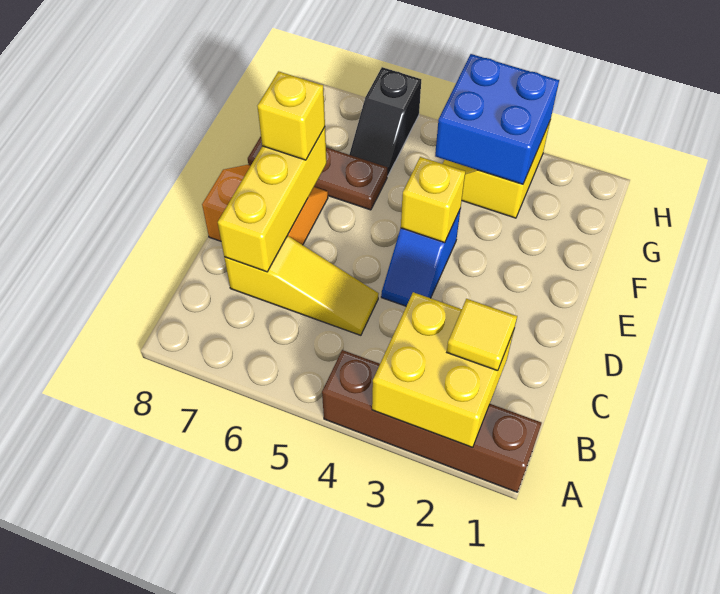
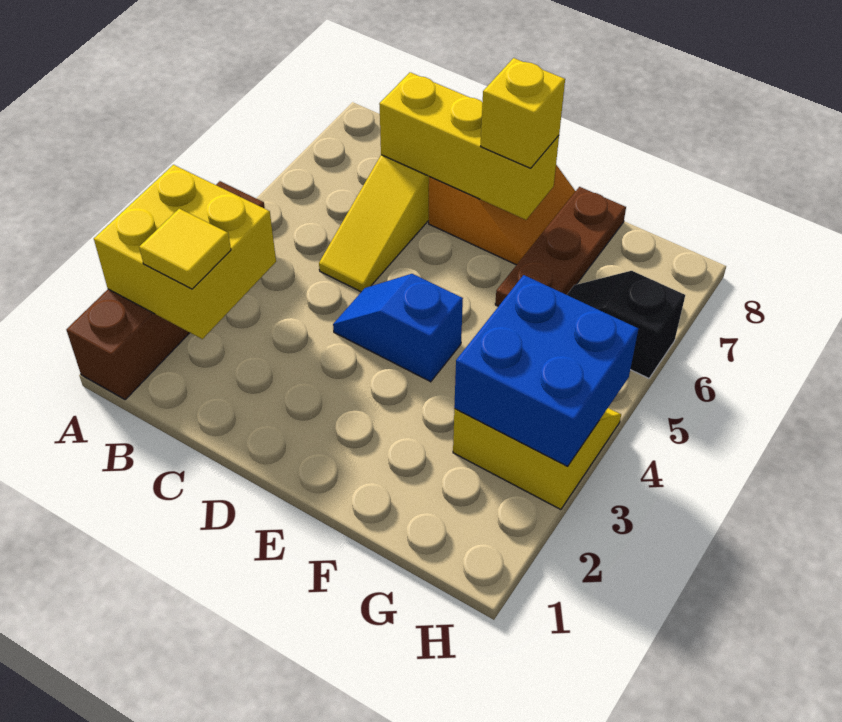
yellow brick E4 level 2 -> none

